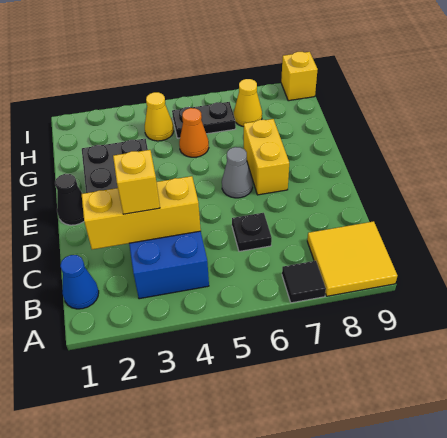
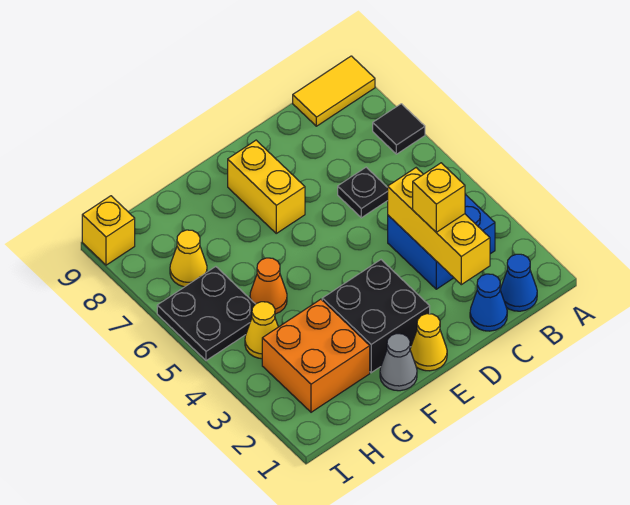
yellow tile A8:B9 level 1 -> yellow tile A9:B9 level 1
none -> blue cone C1 level 1
black cone E1 level 1 -> yellow cone E1 level 1
grey cone E6 level 1 -> grey cone F1 level 1
yellow brick E7:F7 level 1 -> yellow brick E7:E8 level 1
none -> orange brick G2:H3 level 1
black plate H5:H6 level 1 -> black plate H5:I6 level 1

